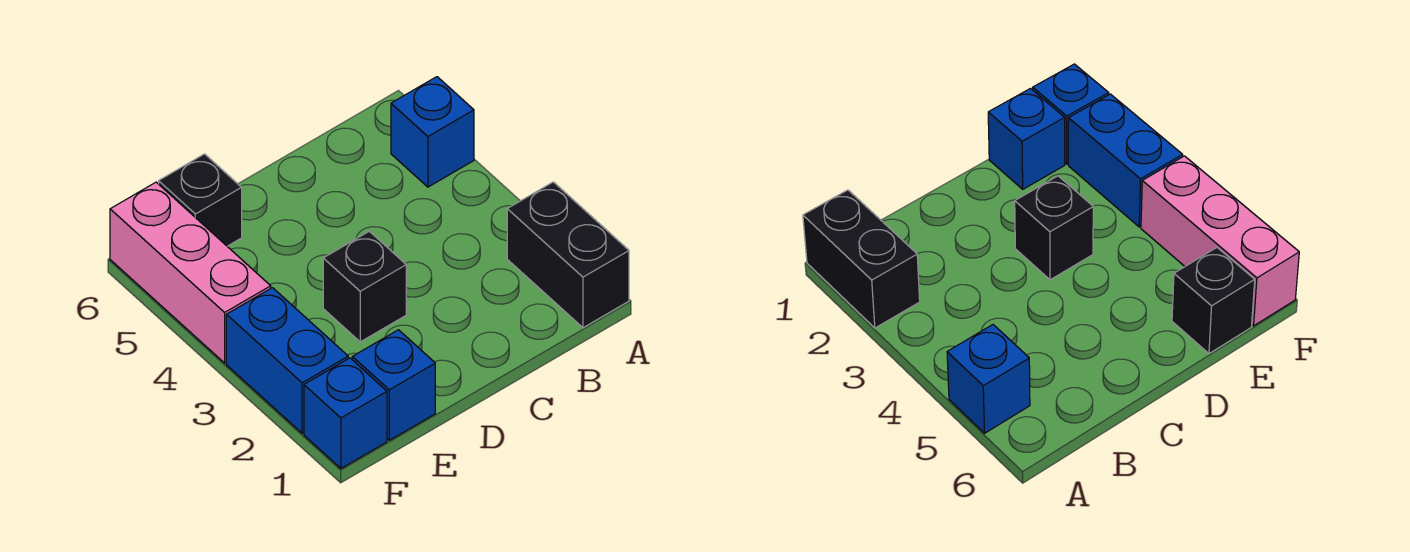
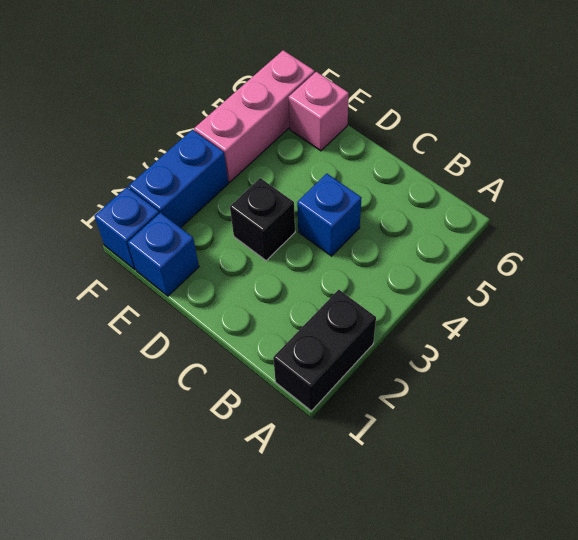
blue brick A5 level 1 -> blue brick C4 level 1
black brick E6 level 1 -> pink brick E6 level 1

